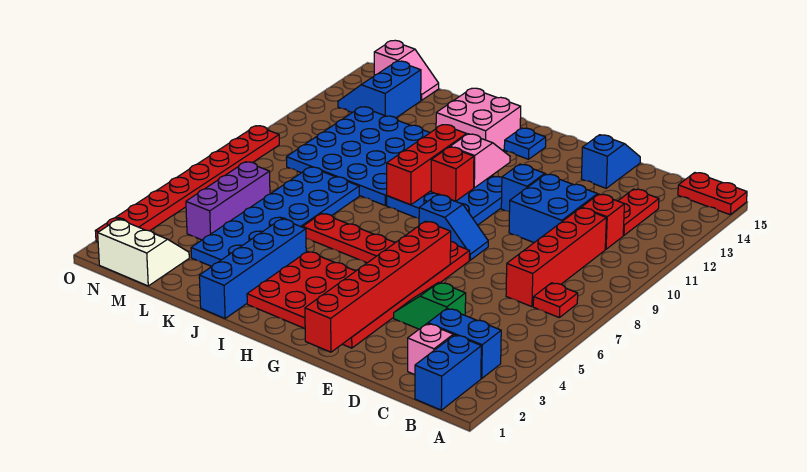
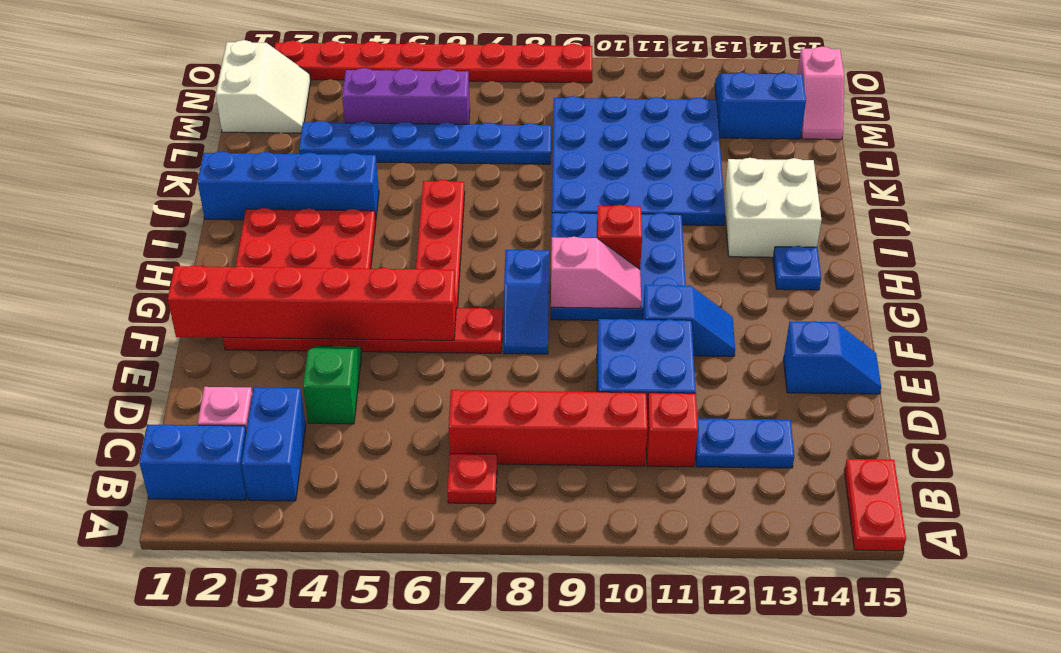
red plate C12:C13 level 1 -> blue plate C12:C13 level 1
pink slope H11:H12 level 2 top 11 -> pink slope G9:G10 level 2 top 9
red brick I9:I11 level 2 -> none
pink brick I13:J14 level 1 -> white brick I13:J14 level 1
blue plate K3:L8 level 1 -> blue plate L3:L8 level 1

